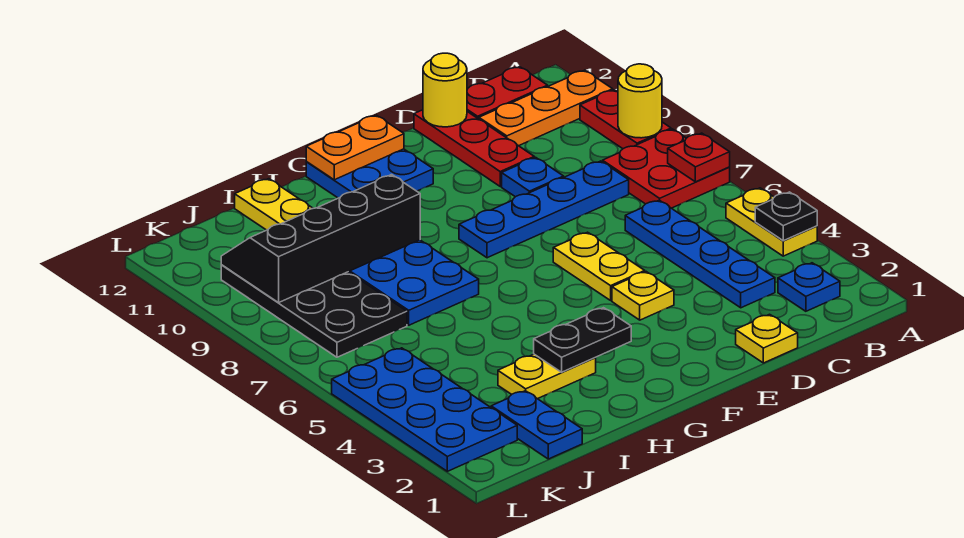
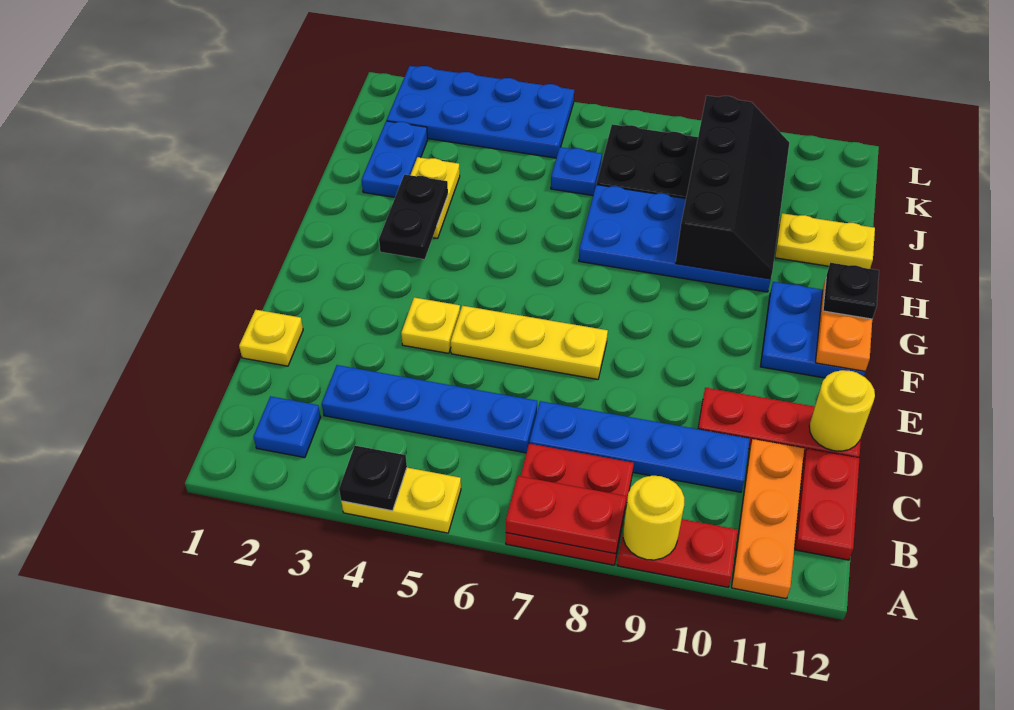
red plate A7 level 2 -> red plate A7:A8 level 2
blue plate C8:F8 level 1 -> blue plate C7:C10 level 1
blue plate D9 level 1 -> blue plate J6 level 1
yellow plate E5:E6 level 1 -> yellow plate E5:E7 level 1
none -> black plate G12 level 3
blue plate J1:J2 level 1 -> blue plate I2:J2 level 1

